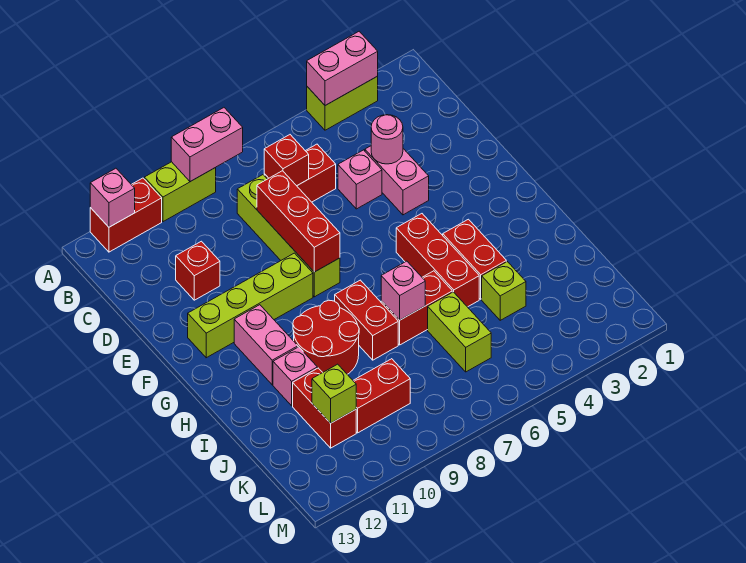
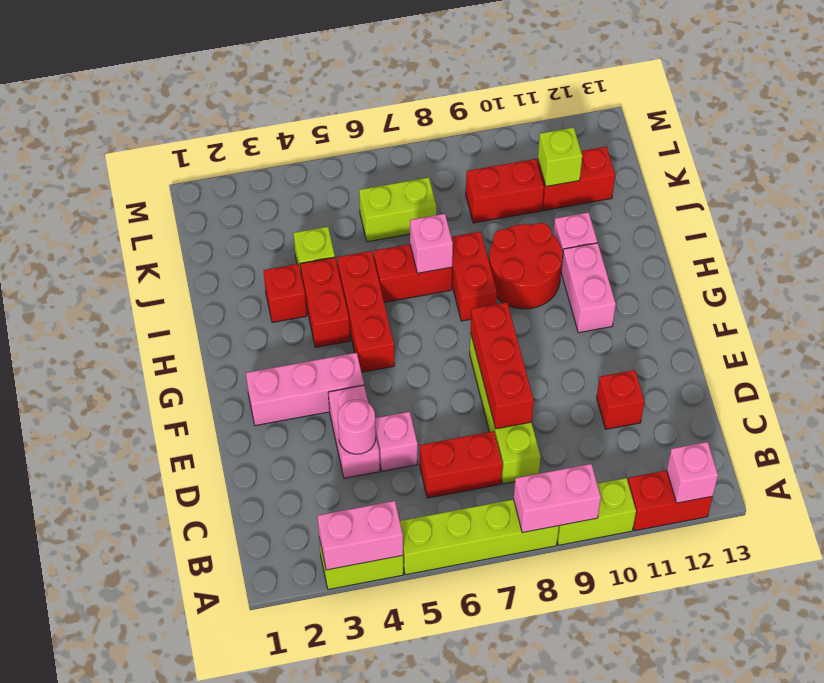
red brick C7 level 2 -> red brick I3 level 1
none -> pink brick F2:F4 level 1
lime brick F9:F12 level 1 -> lime brick A5:A8 level 1
lime brick J6:K6 level 1 -> lime brick K6:K7 level 1
red brick J11:K11 level 1 -> red brick K11:K12 level 1

